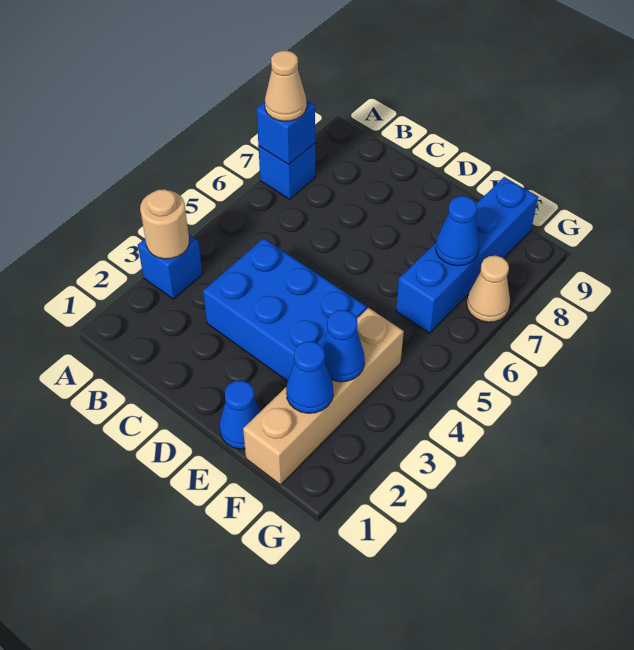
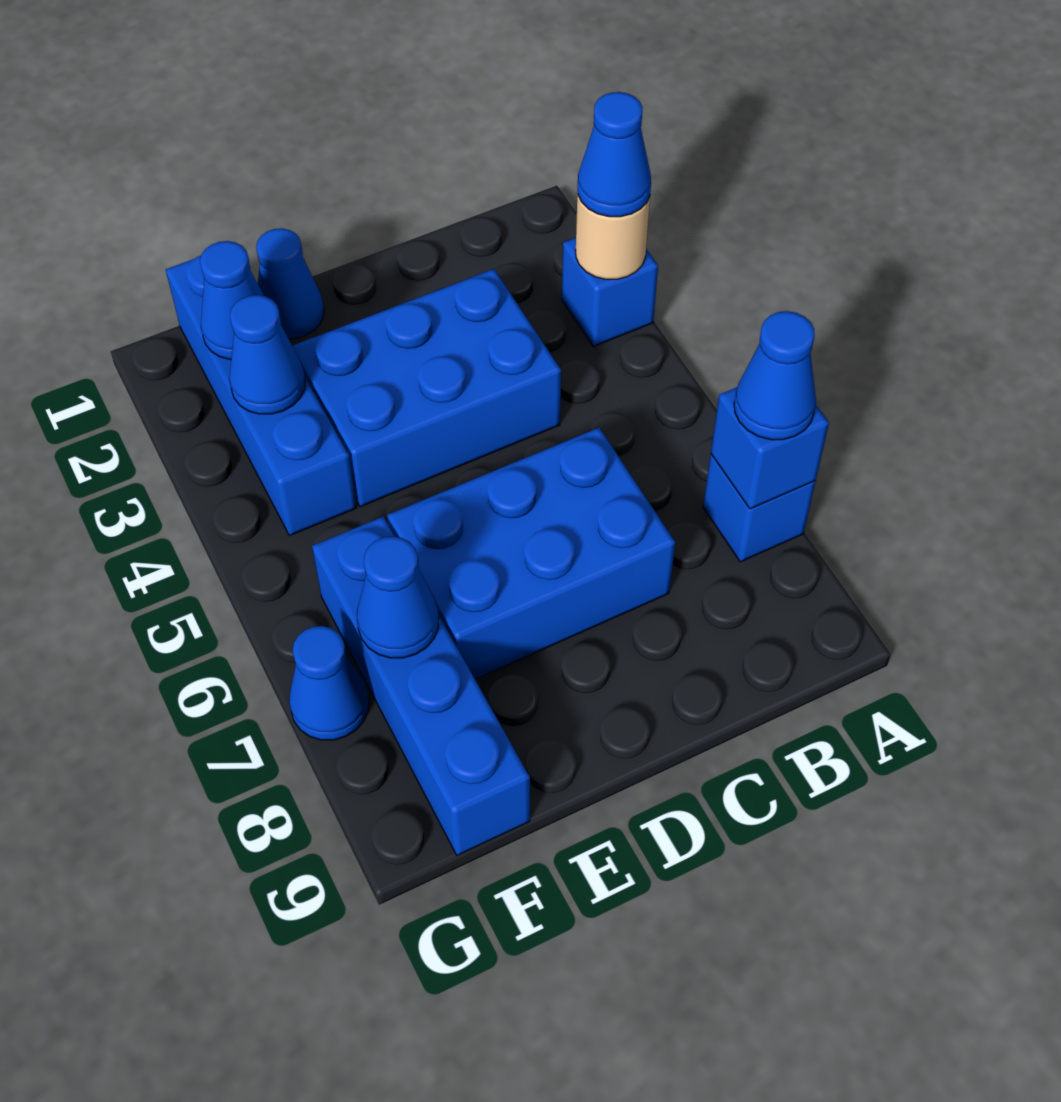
none -> blue cone A3 level 3
tan cone A7 level 3 -> blue cone A7 level 3
none -> blue brick C6:E7 level 1
tan brick F1:F4 level 1 -> blue brick F1:F4 level 1
tan cone G7 level 1 -> blue cone G7 level 1

